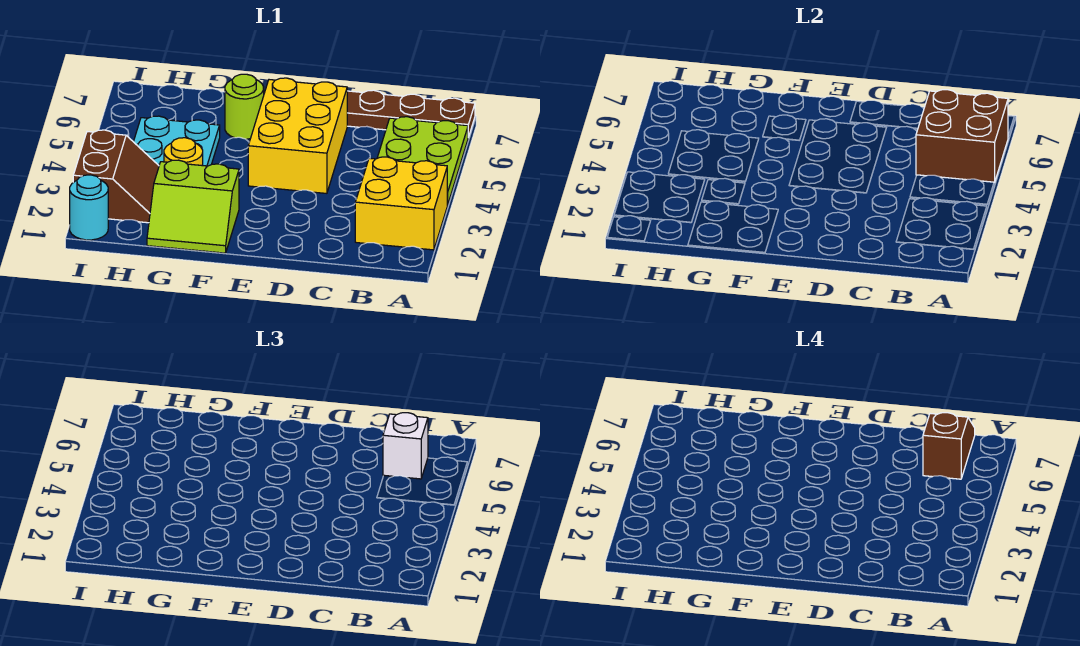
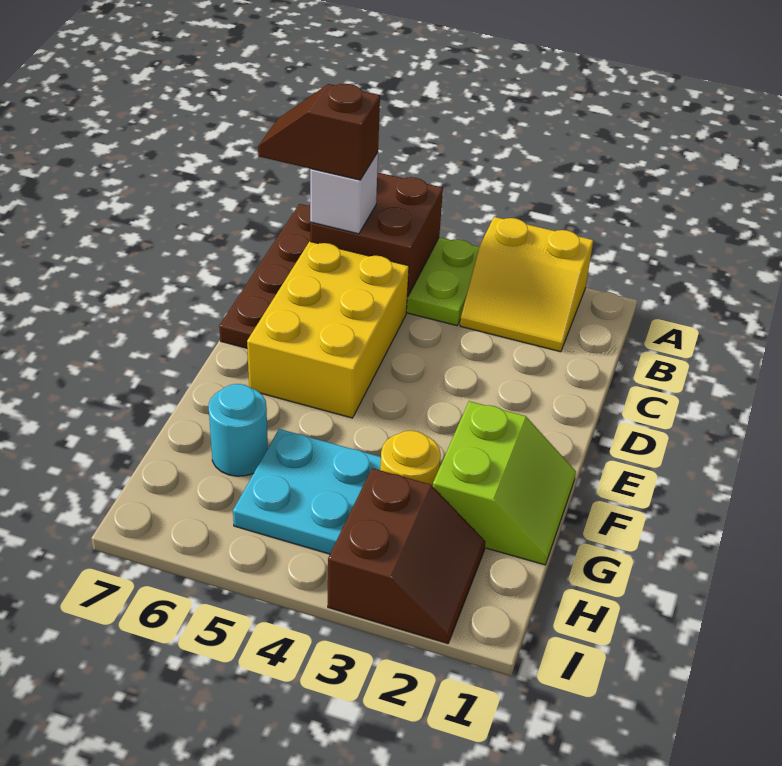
yellow brick A2:B3 level 1 -> yellow slope A2:B3 level 1 top A
yellow brick D4:E6 level 1 -> yellow brick C5:E6 level 1
lime round brick F6 level 1 -> none
brown slope H2:I3 level 1 top I -> brown slope H2:I3 level 1 top 3
cyan round brick I1 level 1 -> cyan round brick G6 level 1

